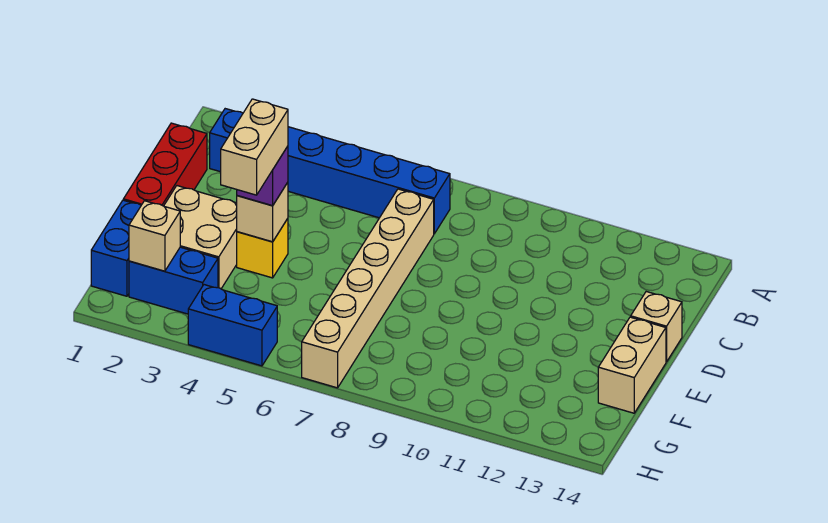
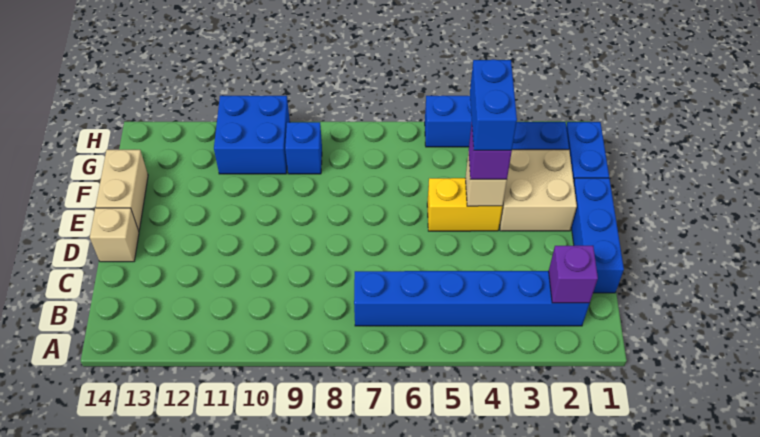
none -> purple brick B2 level 2
red brick C1:E1 level 1 -> blue brick C1:E1 level 1
tan brick C7:H7 level 1 -> none
yellow brick E4 level 1 -> yellow brick E4:E5 level 1
tan brick E4:F4 level 4 -> blue brick E4:F4 level 4
tan brick G2 level 2 -> none
none -> blue brick G9 level 1
none -> blue brick G10:H11 level 1

